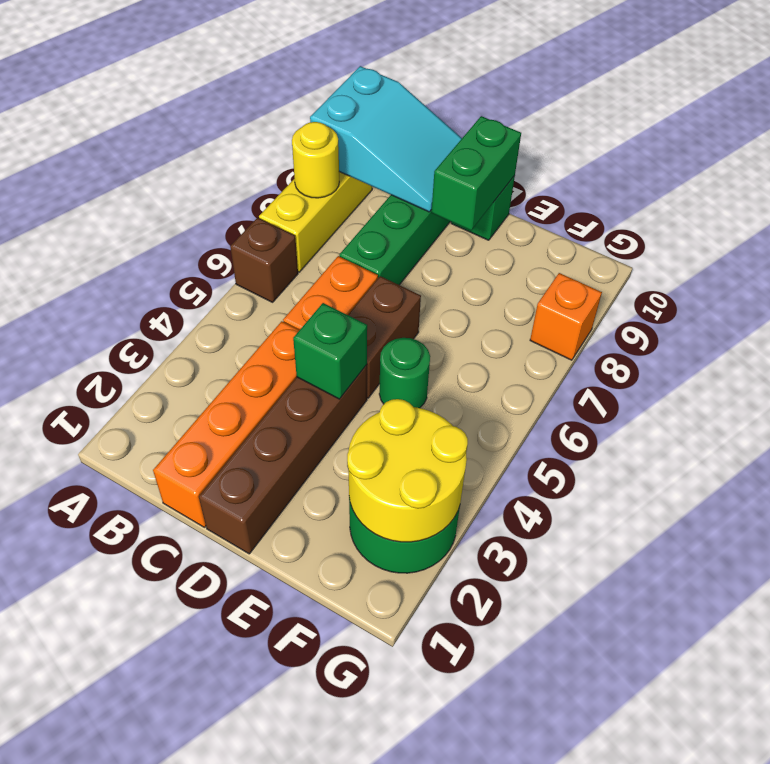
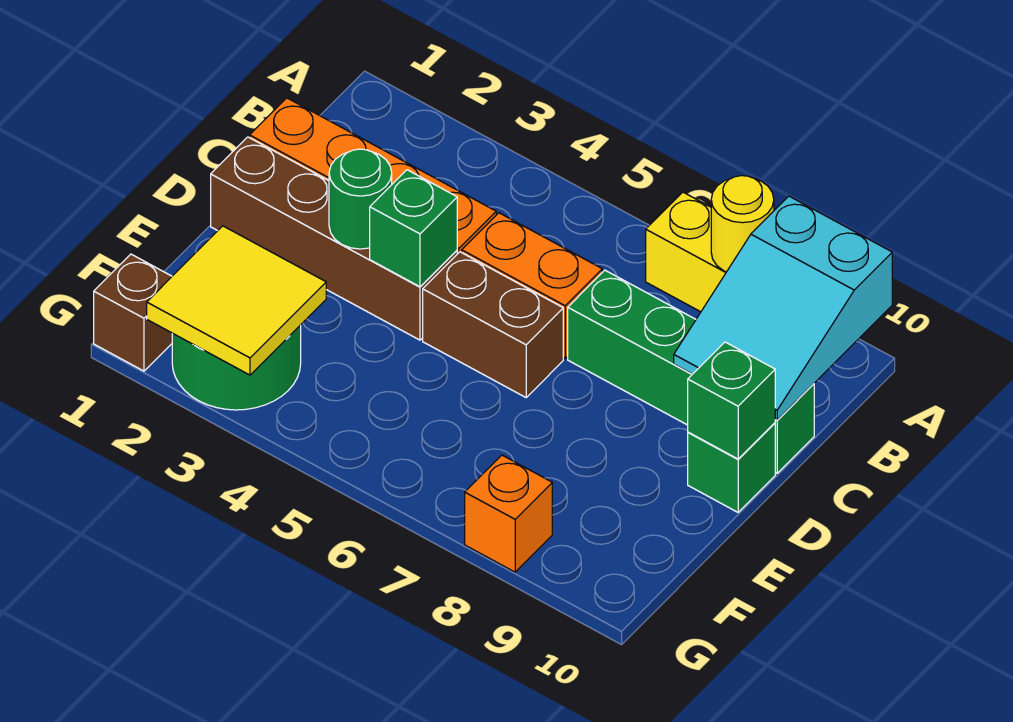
brown brick A6 level 1 -> brown brick G1 level 1
green brick D9:D10 level 2 -> green brick D10 level 2
green round brick E5 level 1 -> green round brick D3 level 2
yellow round brick F2:G3 level 2 -> yellow tile F2:G3 level 2

